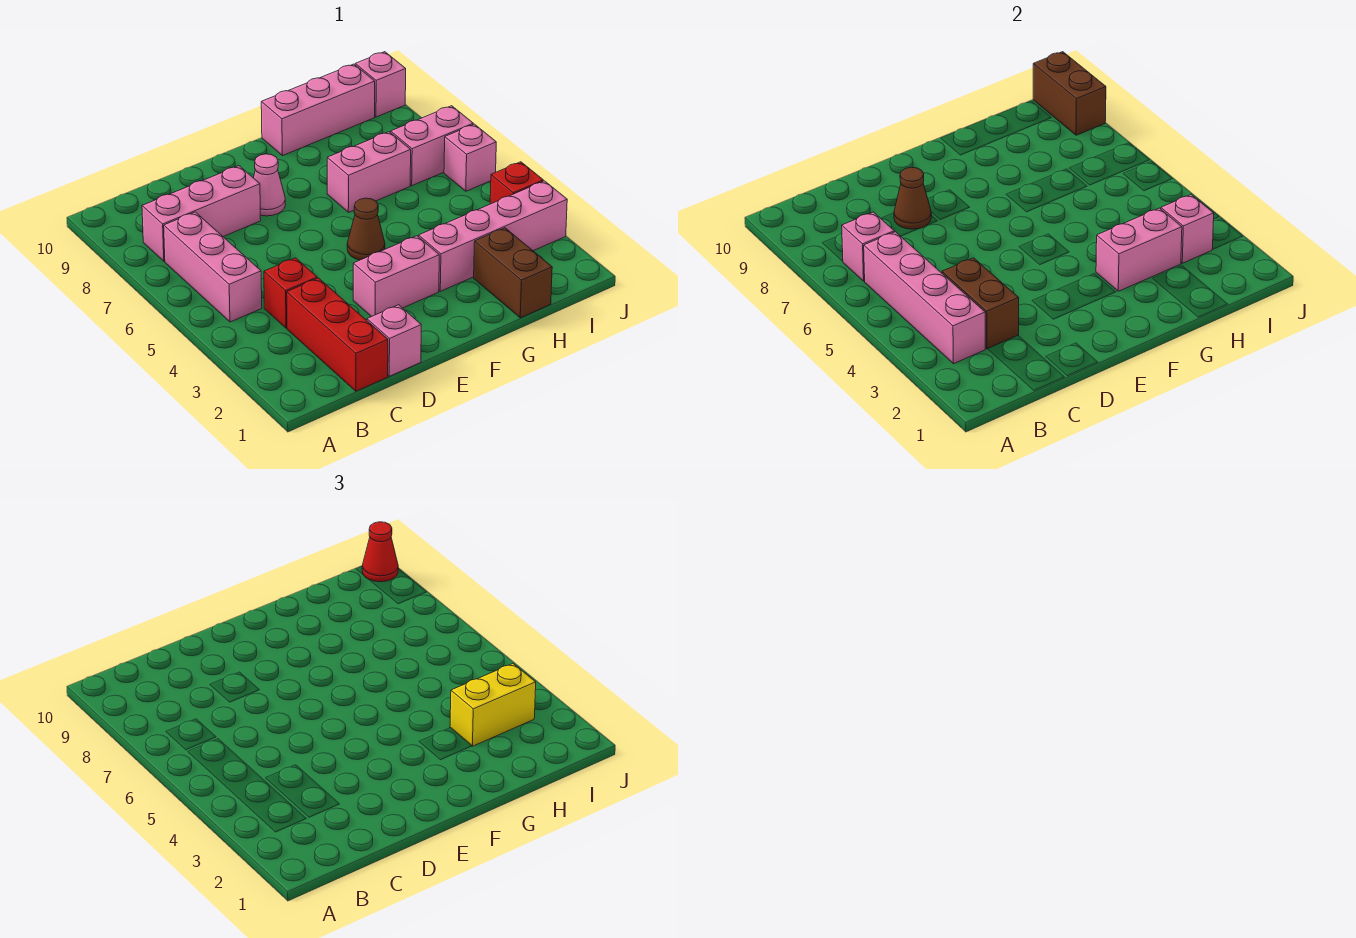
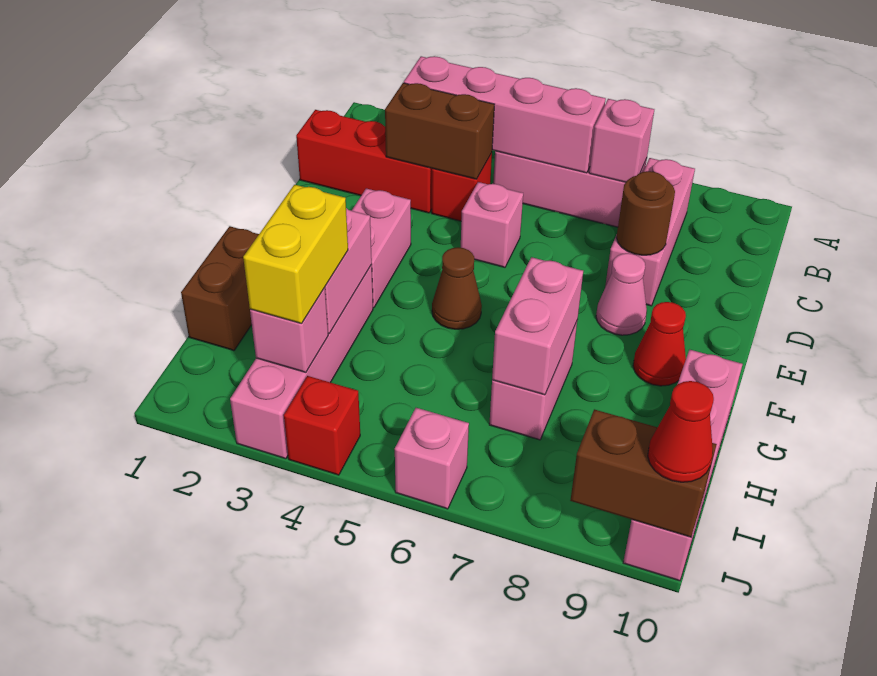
pink brick D1 level 1 -> pink brick D5 level 1
brown cone D8 level 2 -> brown round brick D8 level 2
none -> red cone F9 level 1
brown brick H1:H2 level 1 -> brown brick G1:H1 level 1
pink brick I7:J7 level 1 -> pink brick G7:H7 level 2

